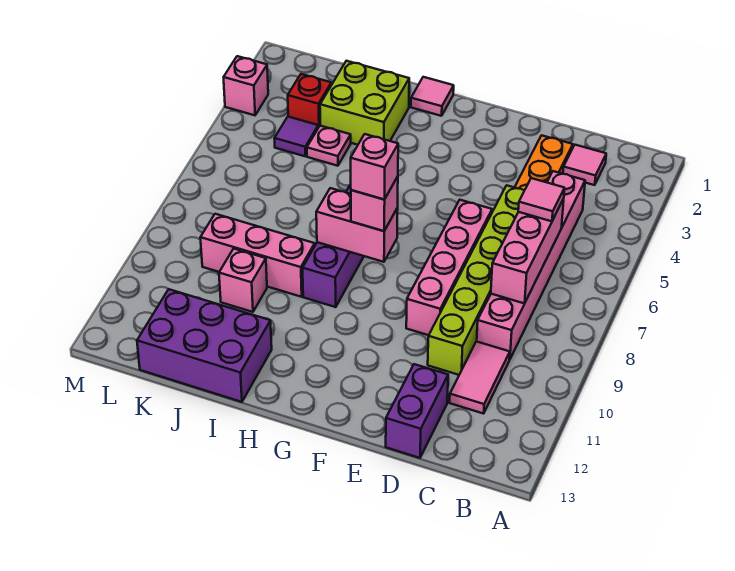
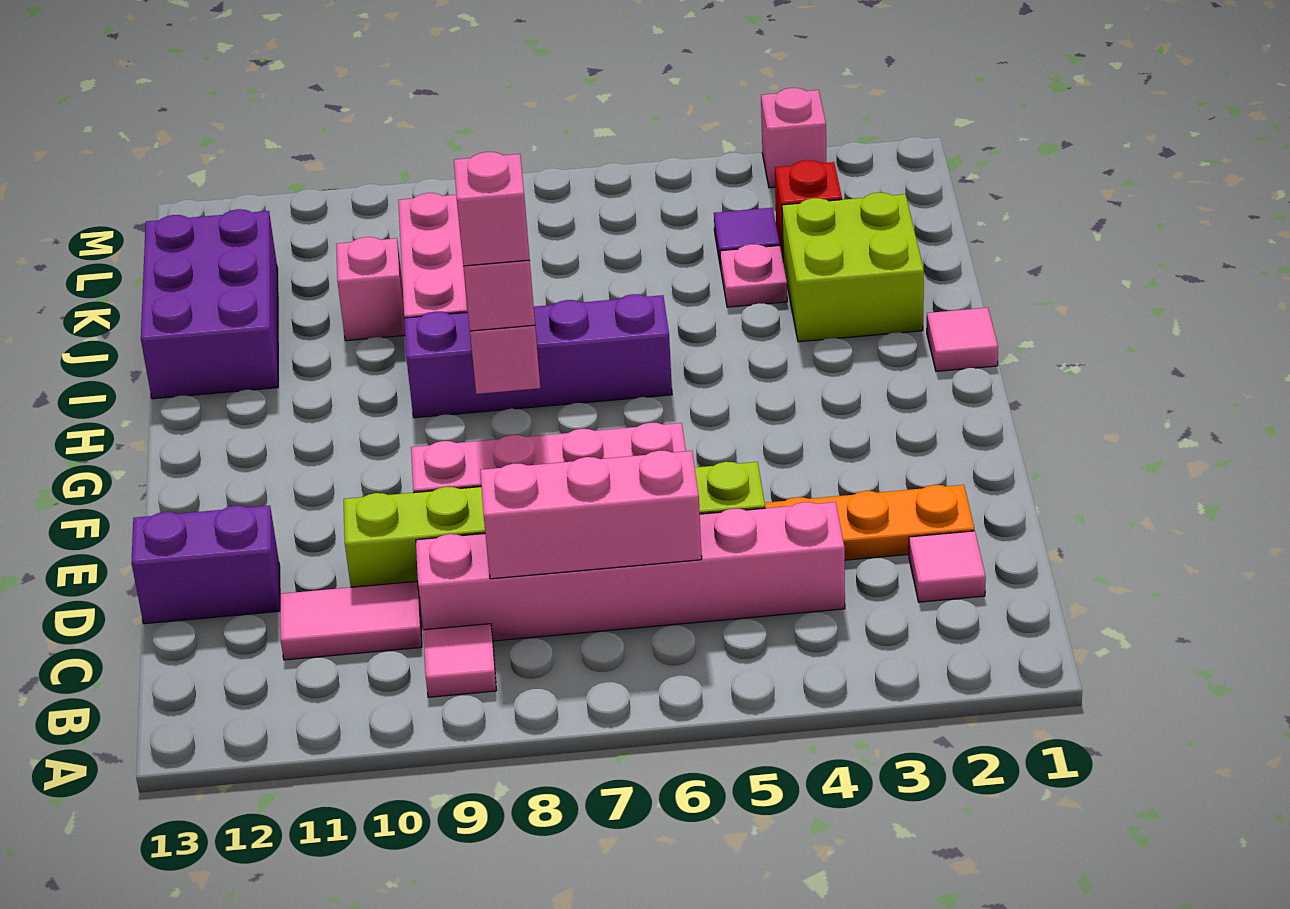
pink tile C6 level 3 -> pink tile B9 level 1

